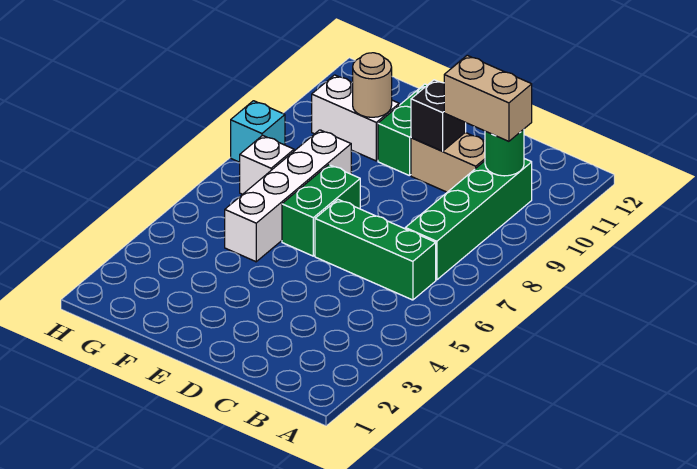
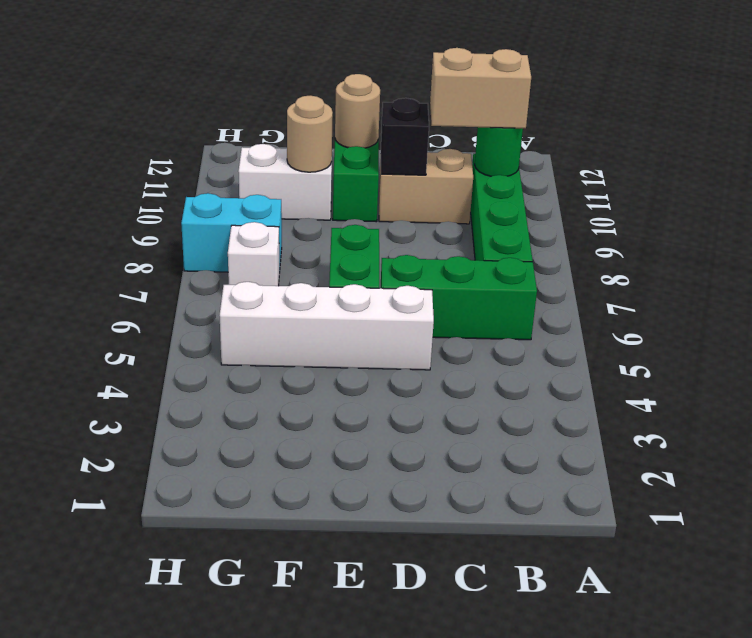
none -> tan round brick E11 level 2
white brick F5:F8 level 1 -> white brick D5:G5 level 1
cyan brick H8 level 1 -> cyan brick G8:H8 level 1

